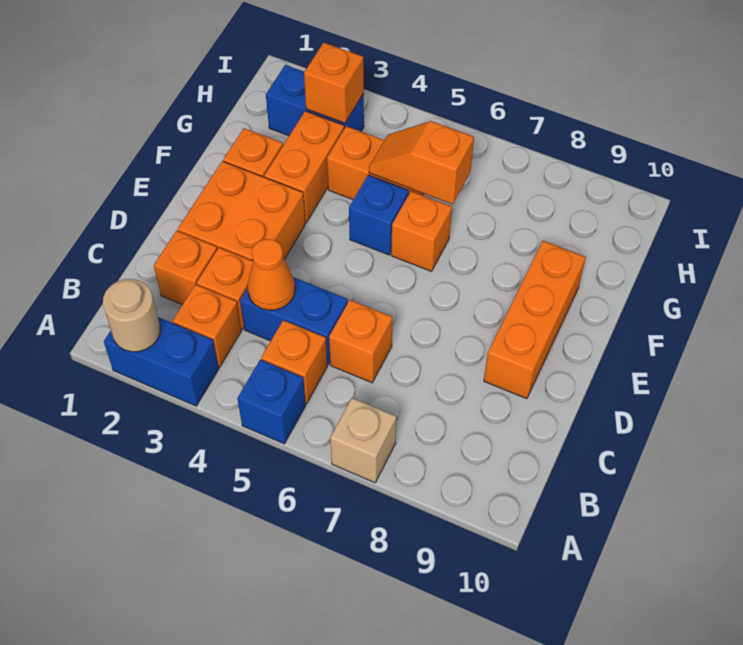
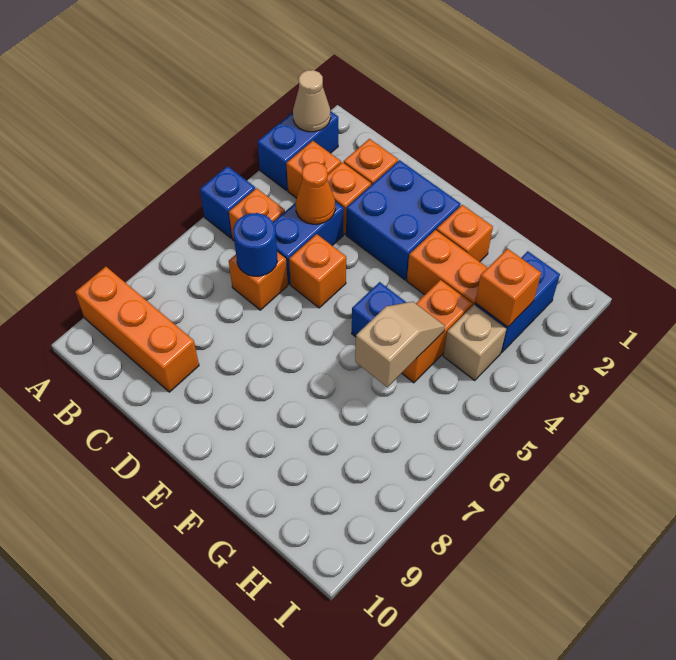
tan round brick A2 level 2 -> tan cone A2 level 2
tan brick A7 level 1 -> tan brick H4 level 1
none -> blue round brick C6 level 2
orange brick D2:E3 level 1 -> blue brick D2:E3 level 1
orange brick D9:F9 level 1 -> orange brick A9:C9 level 1
orange brick F6 level 1 -> orange brick D5 level 1
orange slope G5:G6 level 2 top 6 -> tan slope G5:G6 level 2 top 6

